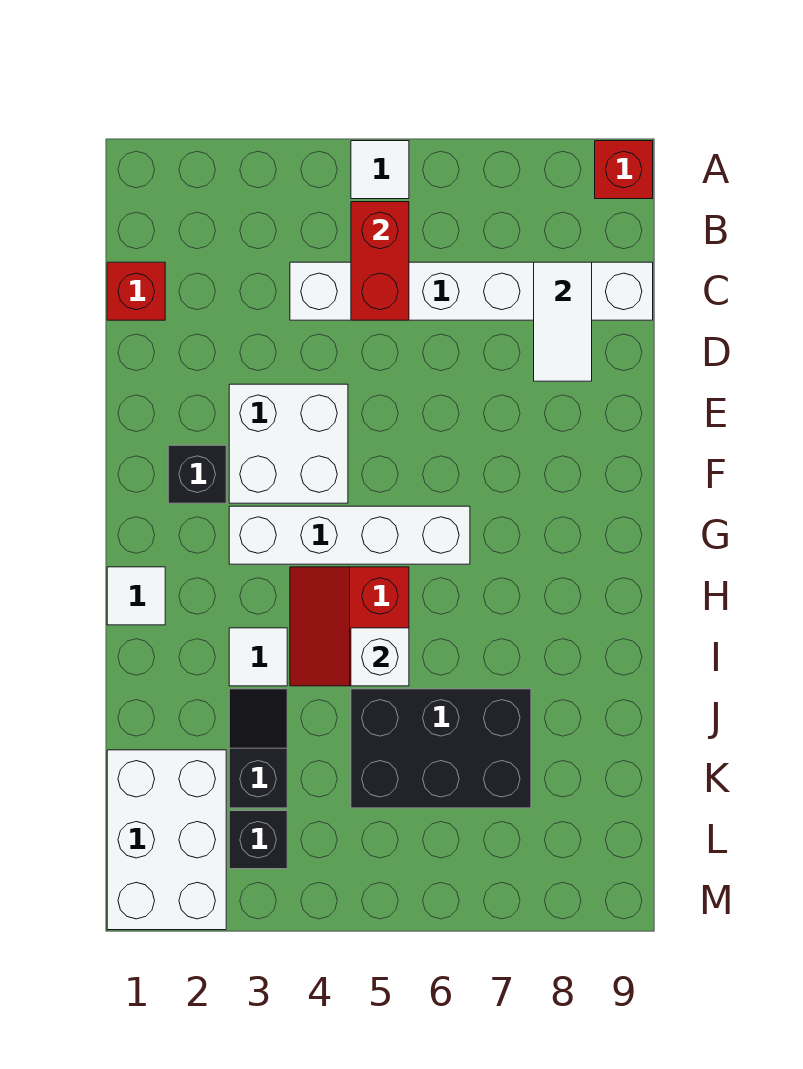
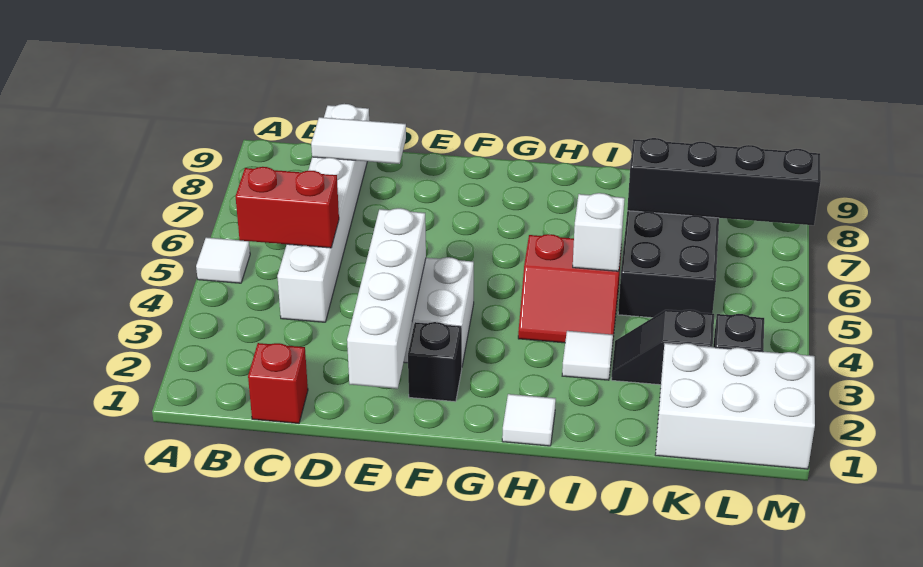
red brick A9 level 1 -> none
white brick G3:G6 level 1 -> white brick E1:E4 level 2
none -> black brick J7:M7 level 2

